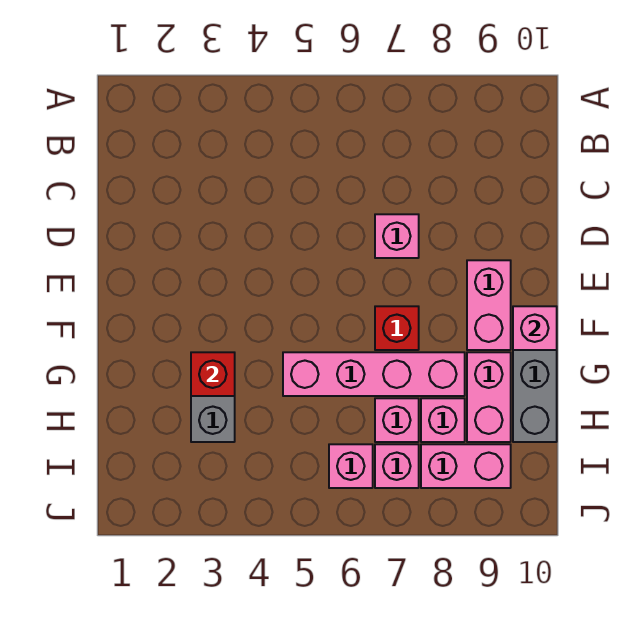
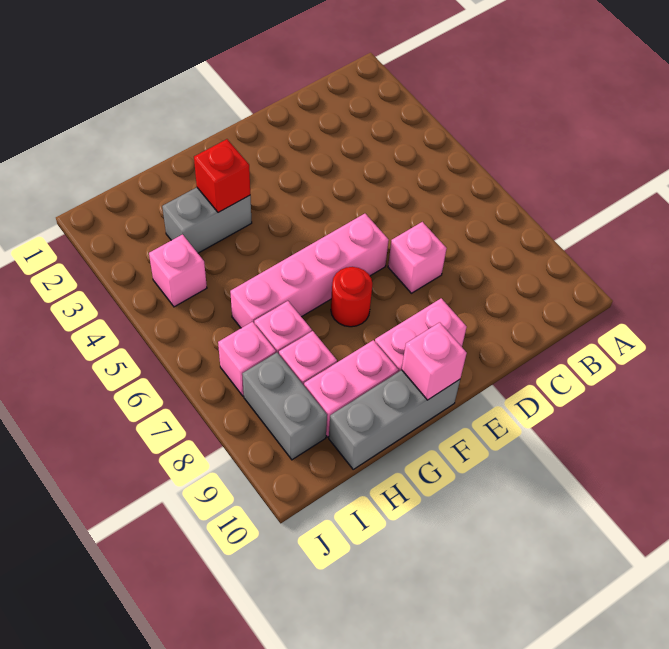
red brick F7 level 1 -> red round brick F7 level 1
pink brick G5:G8 level 1 -> pink brick E6:H6 level 1
pink brick I6 level 1 -> pink brick I4 level 1
pink brick I8:I9 level 1 -> grey brick I8:I9 level 1

